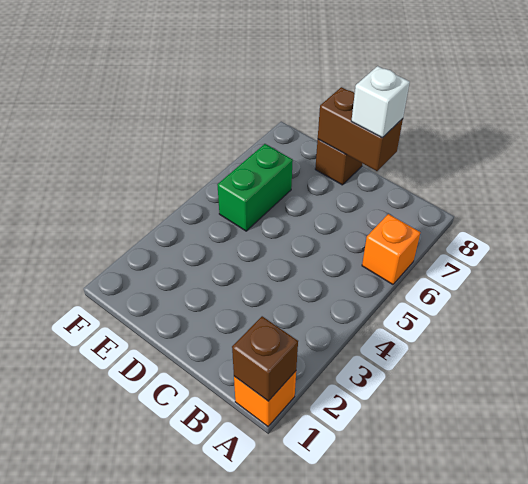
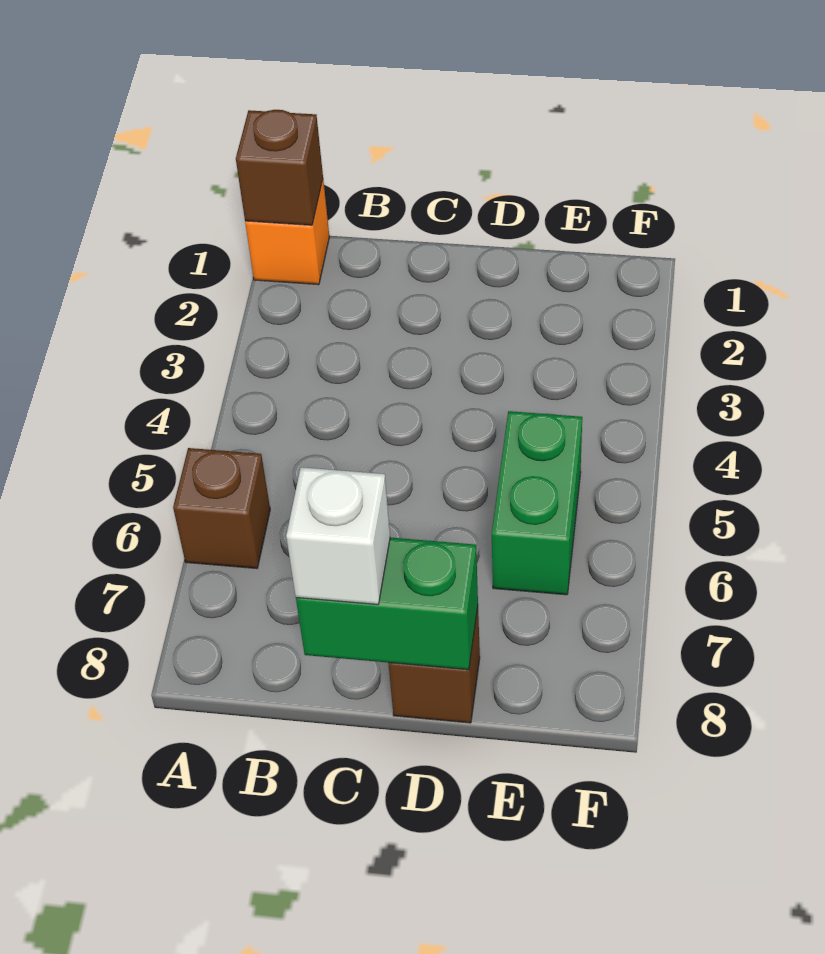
orange brick A6 level 1 -> brown brick A6 level 1
brown brick C8:D8 level 2 -> green brick C8:D8 level 2

